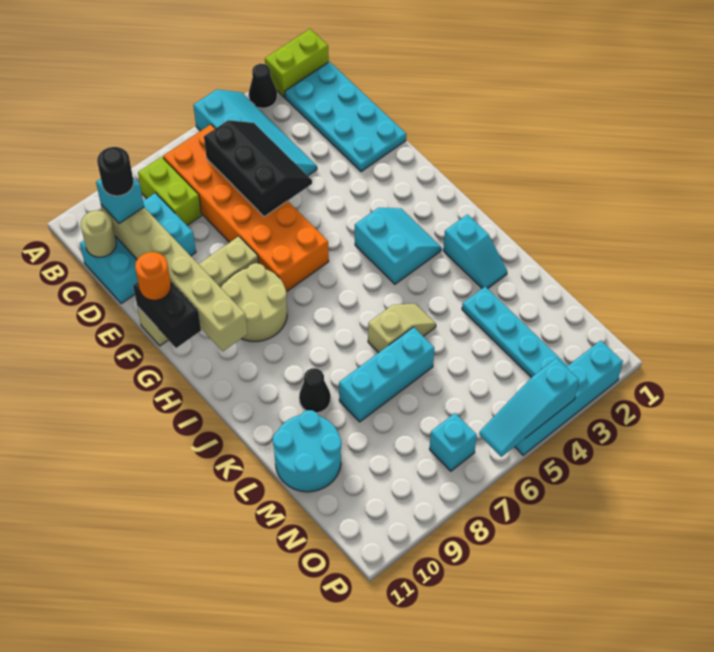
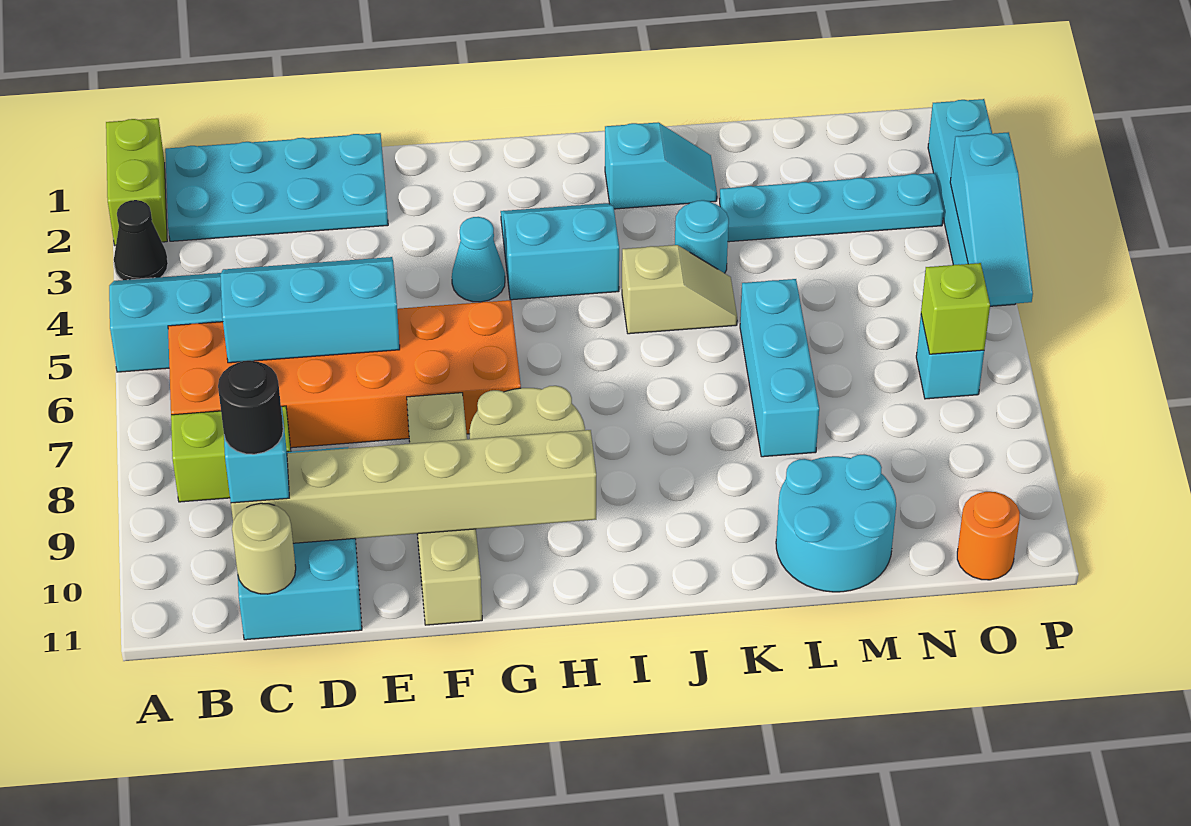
black slope C5:E6 level 2 top 6 -> cyan slope C5:E6 level 2 top 6
black brick F11:G11 level 2 -> none
orange round brick F11 level 3 -> orange round brick O11 level 1
none -> cyan cone G4 level 1
none -> cyan round brick K4 level 1
tan slope K5:K6 level 1 top 6 -> tan slope J5:K5 level 1 top J
black cone K9 level 1 -> none
none -> lime brick O7 level 2

